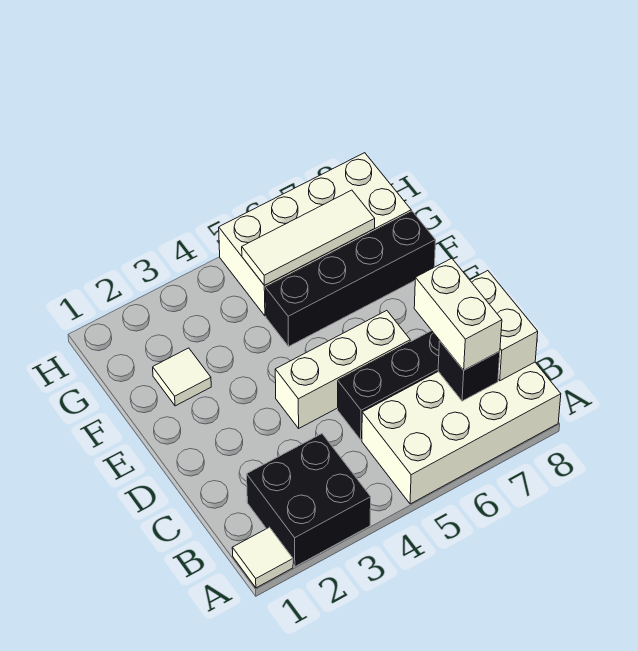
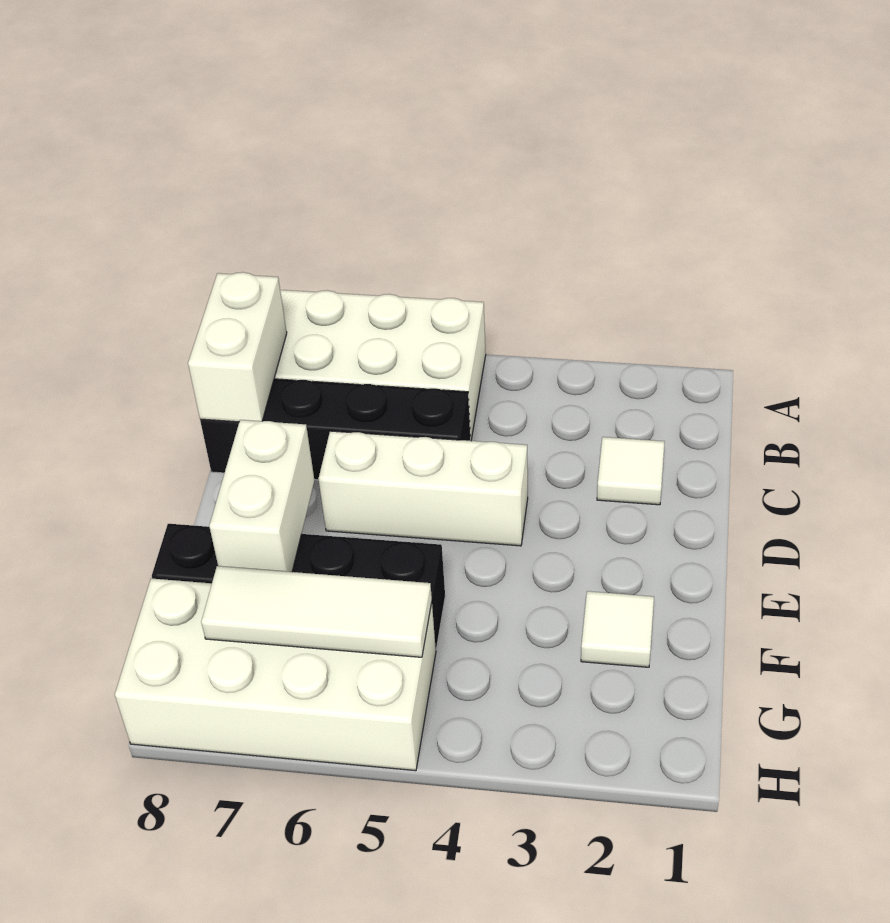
white tile A1 level 1 -> white tile C2 level 1
black brick A2:B3 level 1 -> none
black brick B7 level 2 -> none
white brick B7:C7 level 3 -> white brick E7:F7 level 2

